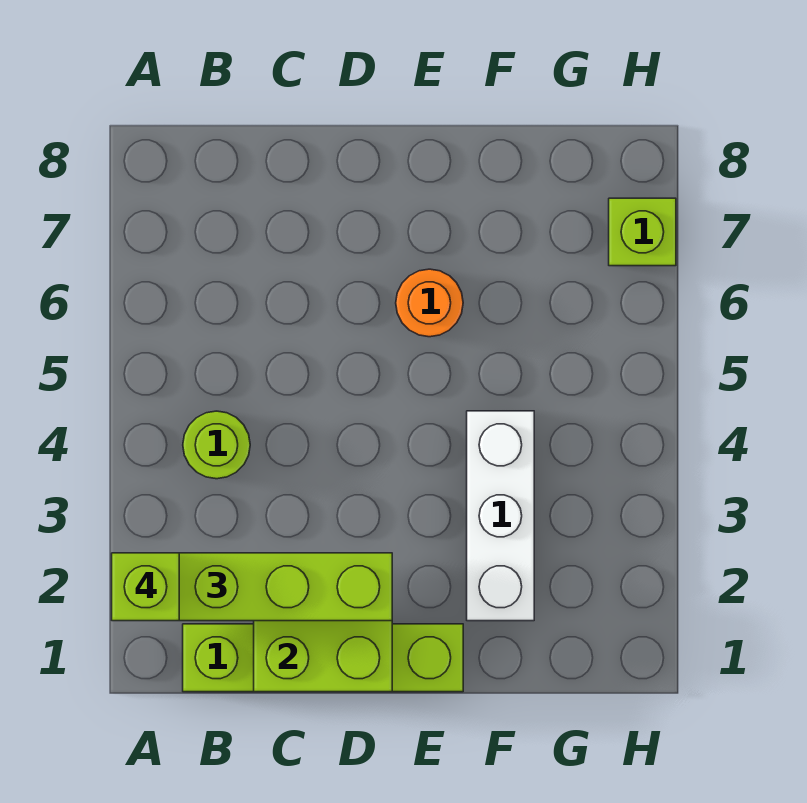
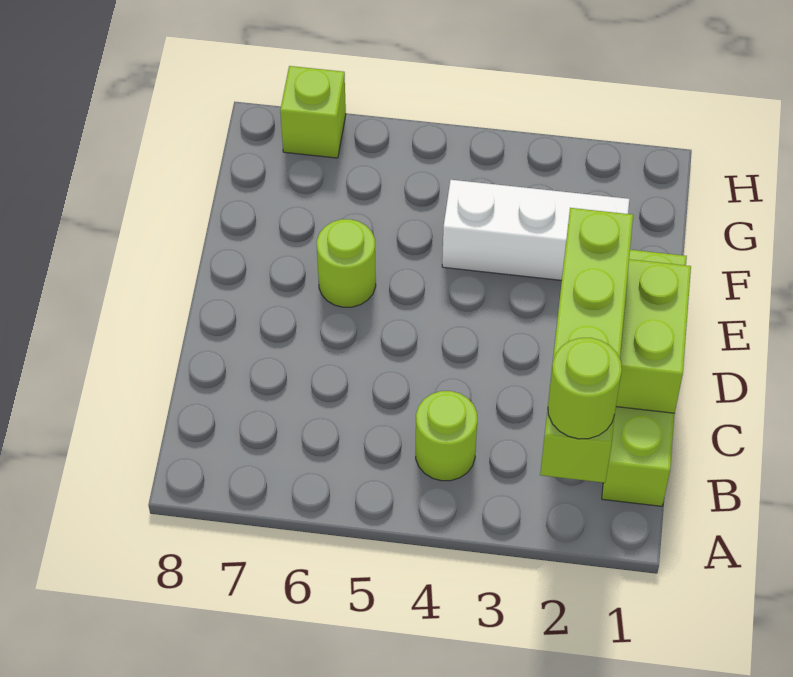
lime brick A2 level 4 -> lime round brick A2 level 4
orange round brick E6 level 1 -> lime round brick E6 level 1

